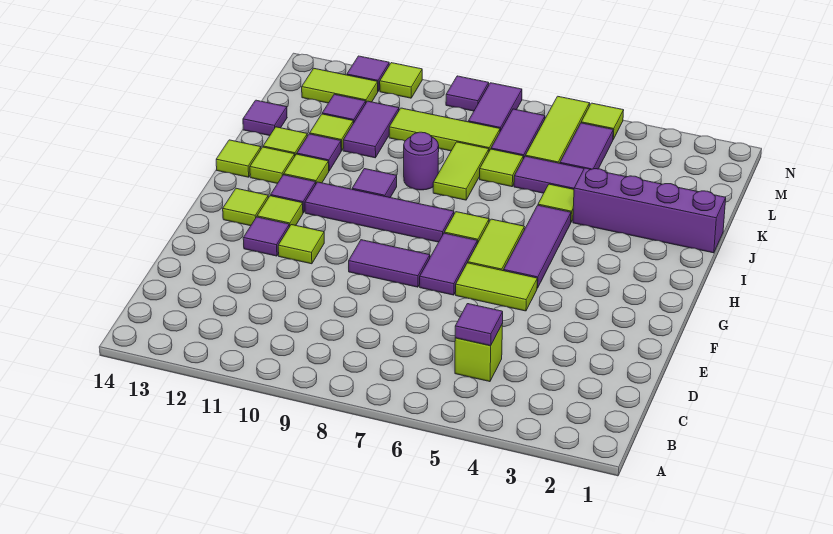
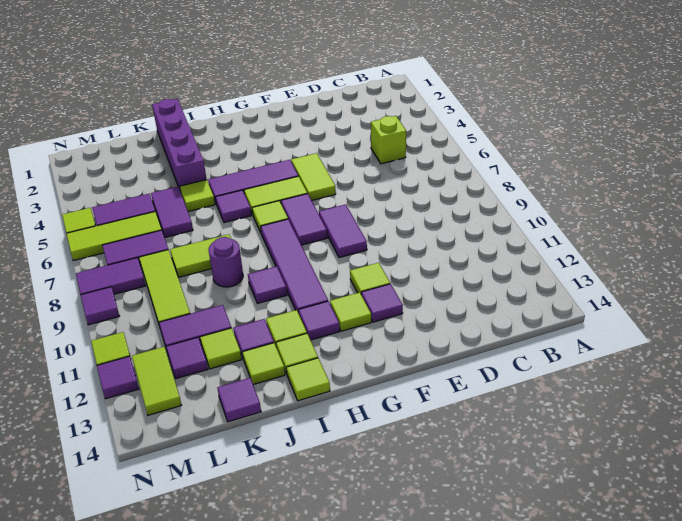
purple tile C5 level 2 -> purple tile I6 level 1
purple tile F7:G7 level 1 -> purple tile G7:G8 level 1
lime tile G13 level 1 -> none
lime tile K7 level 1 -> none

